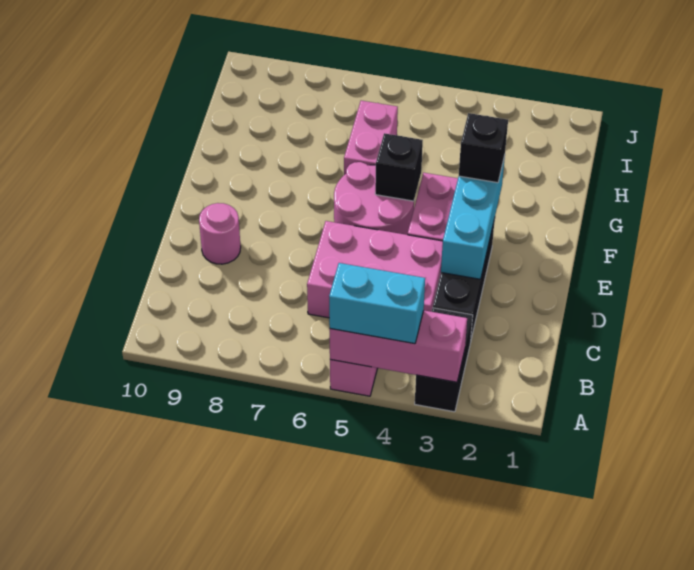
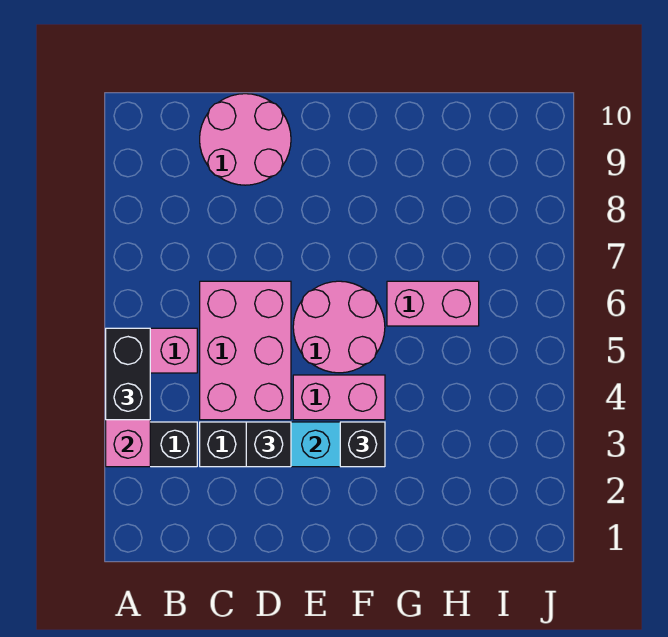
cyan brick A4:A5 level 3 -> black brick A4:A5 level 3
pink round brick D9 level 1 -> pink round brick C9:D10 level 1
black brick F5 level 2 -> black brick D3 level 3

